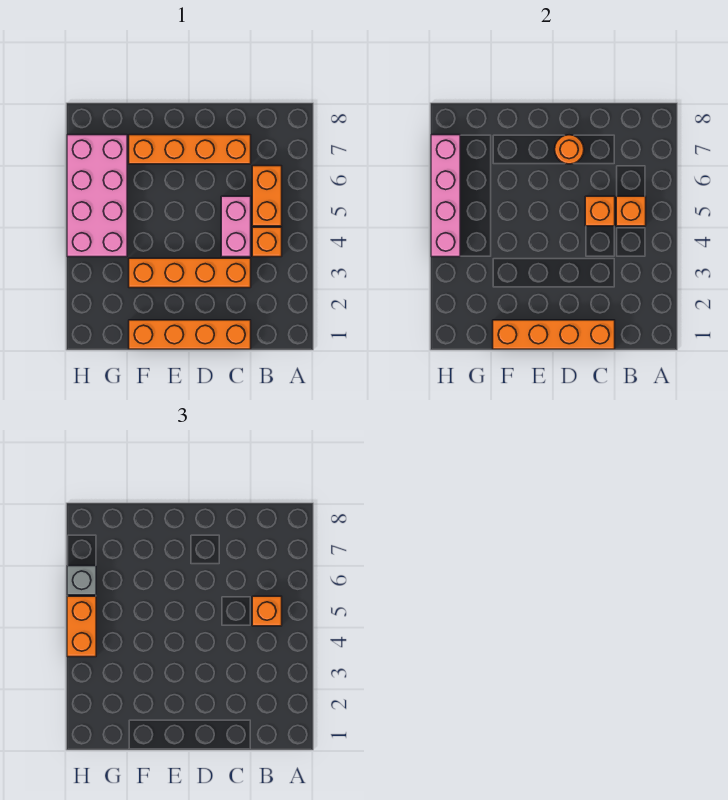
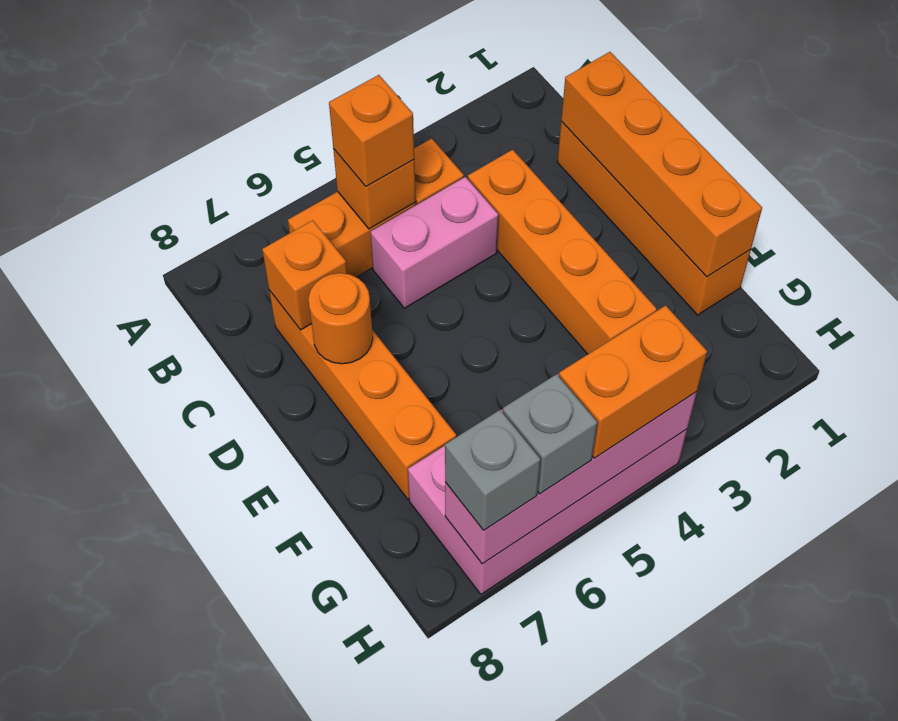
orange brick C5 level 2 -> orange brick C7 level 2
none -> grey brick H7 level 3

